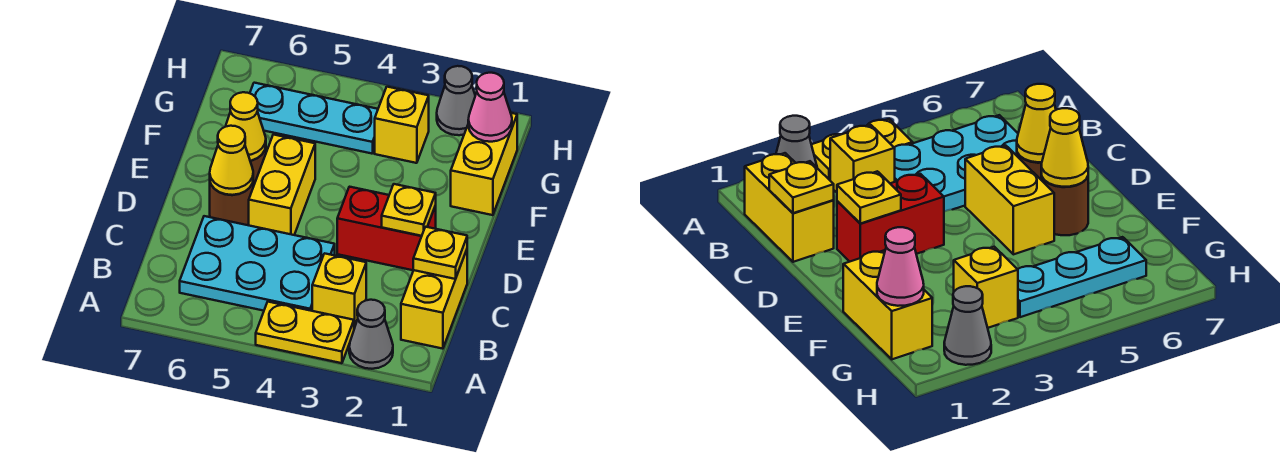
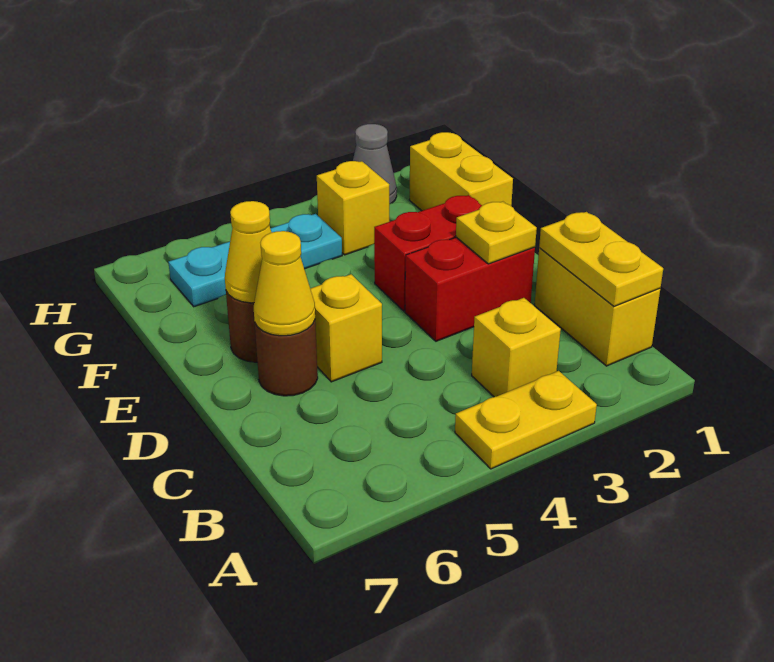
grey cone A2 level 1 -> none
cyan plate B4:C6 level 1 -> none
yellow plate C1 level 2 -> yellow plate B1:C1 level 2
yellow brick D5:E5 level 1 -> yellow brick D5 level 1
none -> red brick E2:E3 level 1
pink cone G1 level 2 -> none

